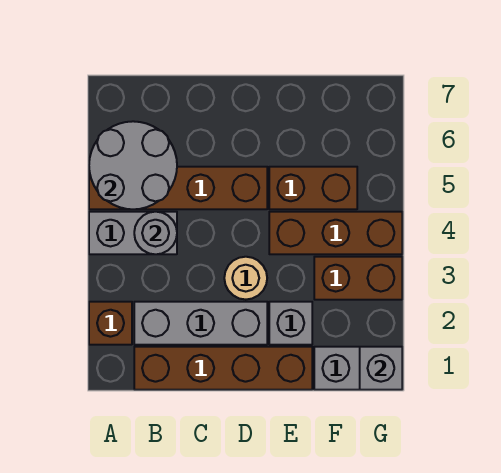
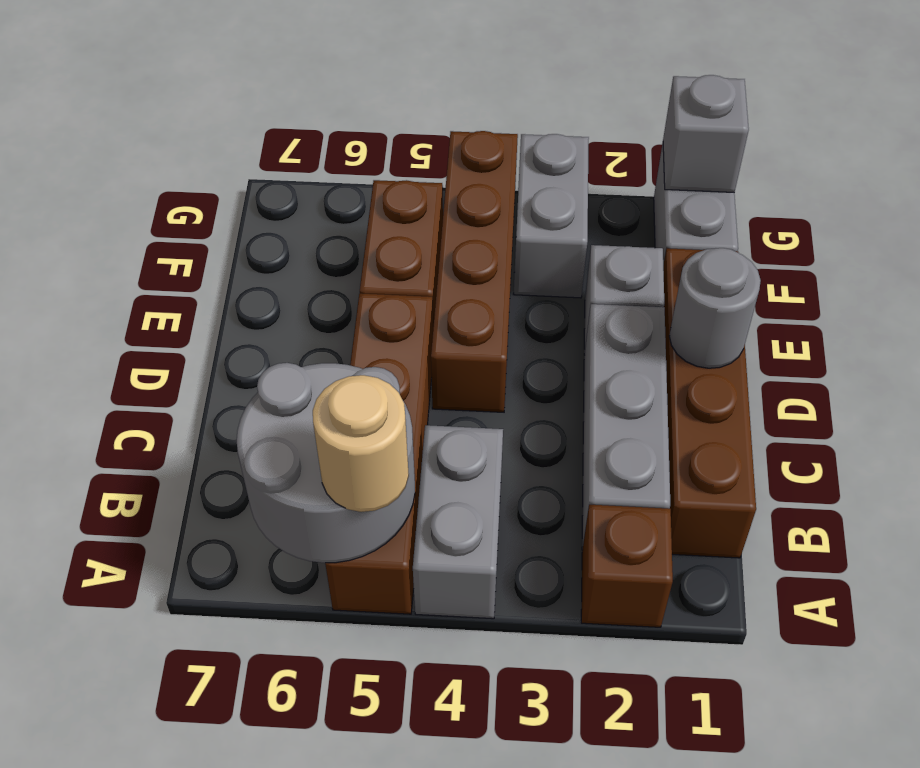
grey round brick B4 level 2 -> grey round brick D1 level 2
tan round brick D3 level 1 -> tan round brick A5 level 3
brown brick E4:G4 level 1 -> brown brick D4:G4 level 1
brown brick F3:G3 level 1 -> grey brick F3:G3 level 1

